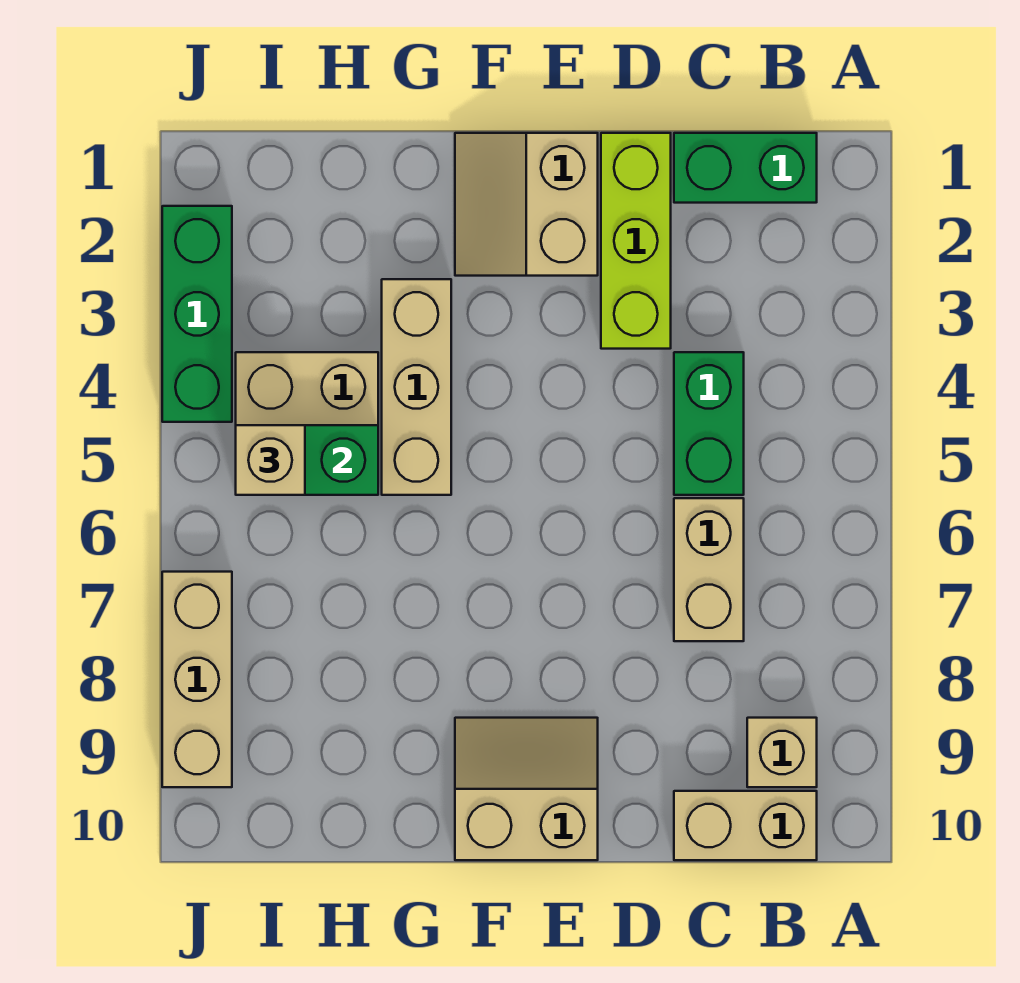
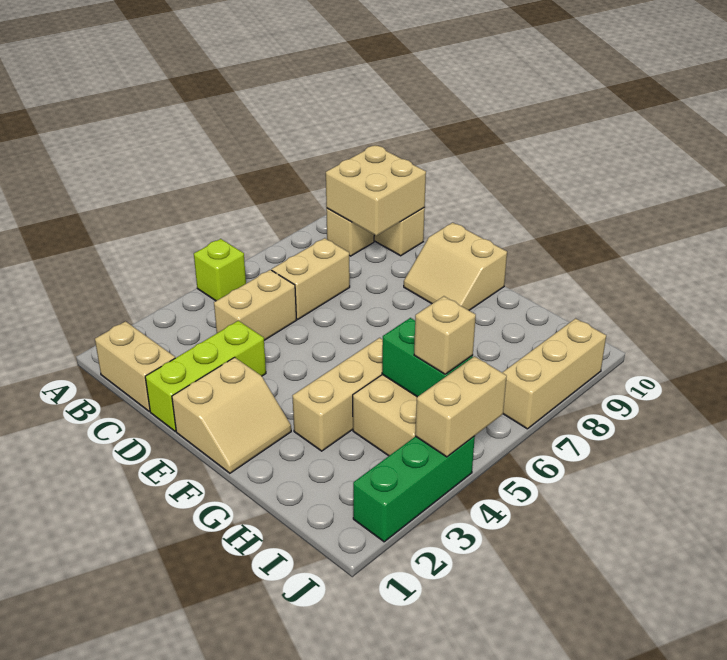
none -> lime brick A5 level 1
green brick B1:C1 level 1 -> tan brick B1:C1 level 1
none -> tan brick B9:C10 level 2
green brick C4:C5 level 1 -> tan brick C4:C5 level 1
none -> tan brick J4:J5 level 2

